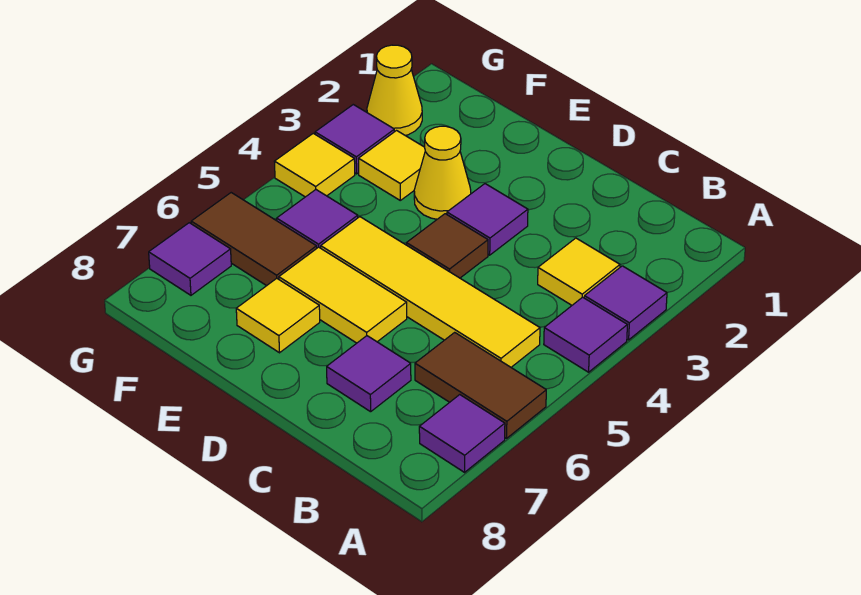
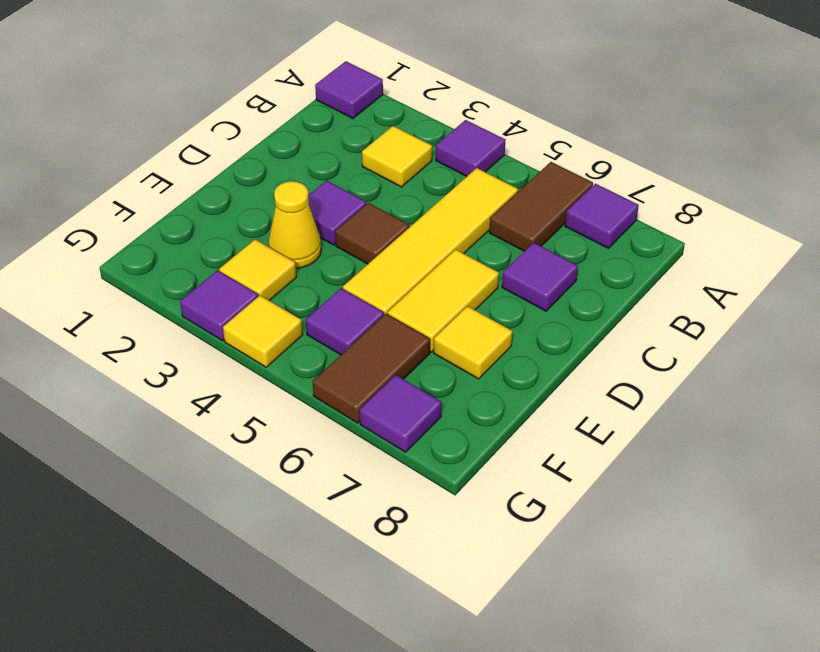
purple tile A3 level 1 -> purple tile A1 level 1
yellow cone G2 level 1 -> none

